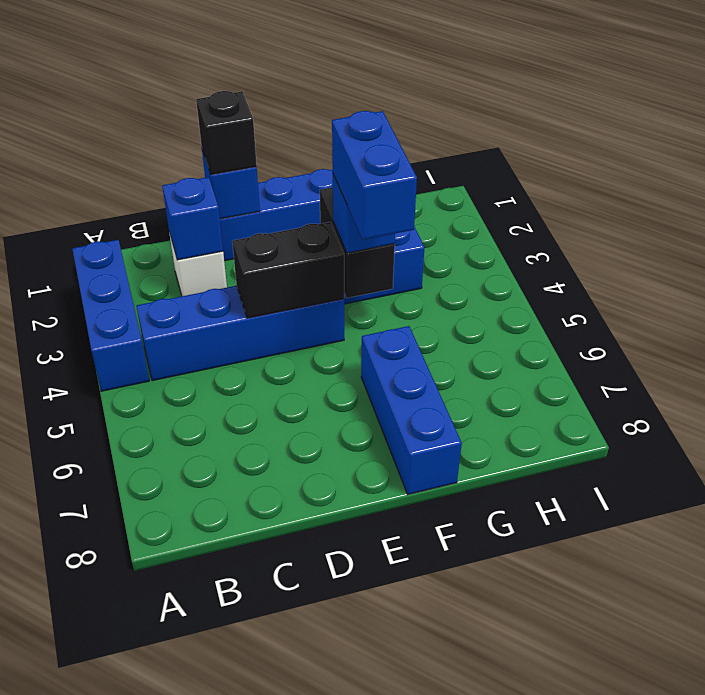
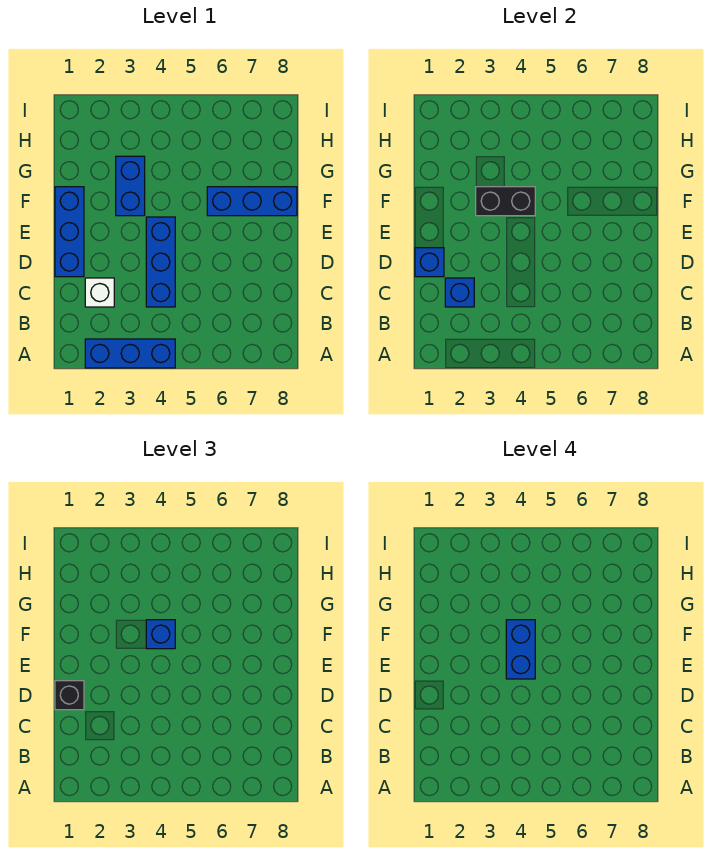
blue brick B4:E4 level 1 -> blue brick C4:E4 level 1
black brick D4:E4 level 2 -> none
blue brick F4:F5 level 4 -> blue brick E4:F4 level 4

